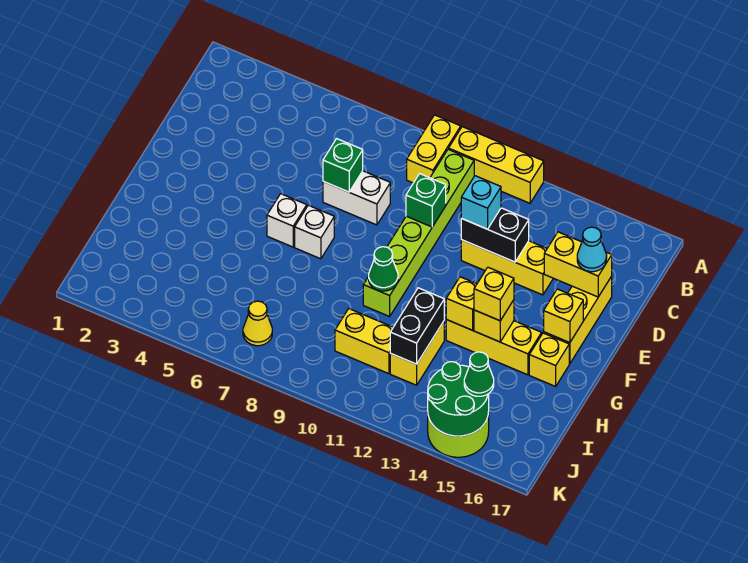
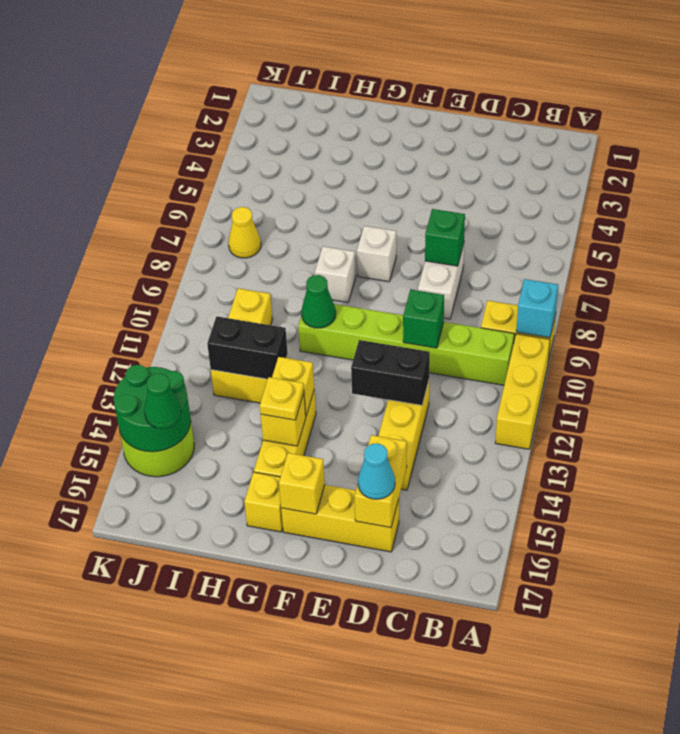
black brick D12:D13 level 2 -> black brick D12:E12 level 2
cyan brick D12 level 3 -> cyan brick A9 level 2
white brick F6 level 1 -> white brick G8 level 1
yellow brick G14 level 3 -> yellow plate G14 level 3

